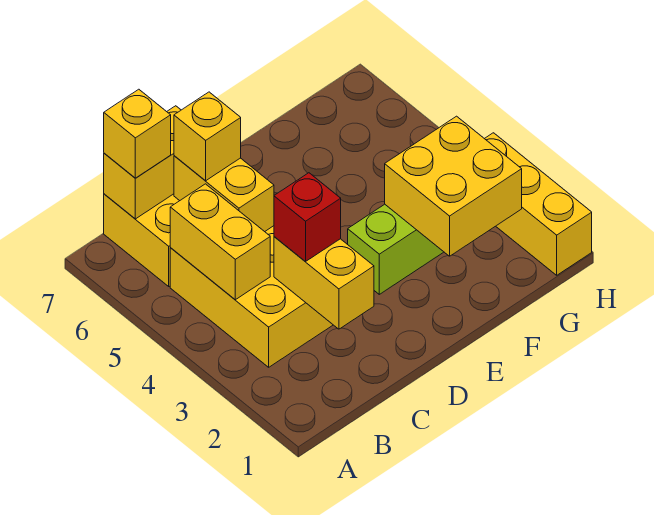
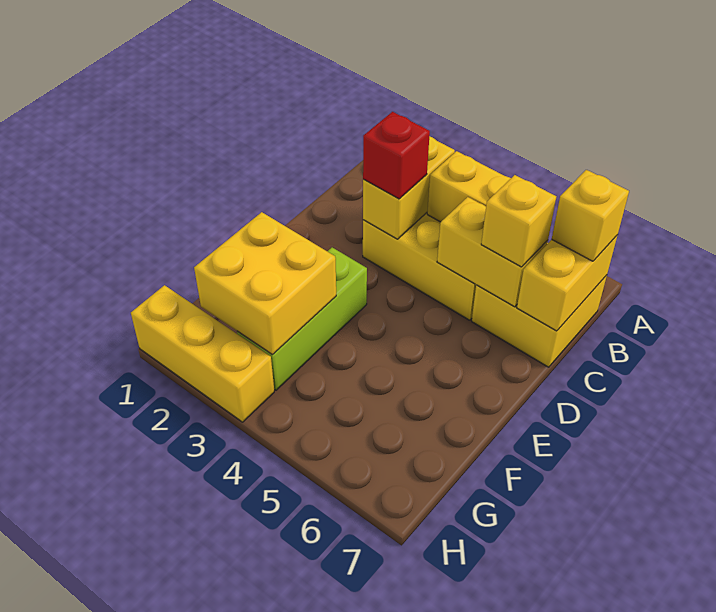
yellow brick C2:C3 level 2 -> yellow brick B3:C3 level 2

